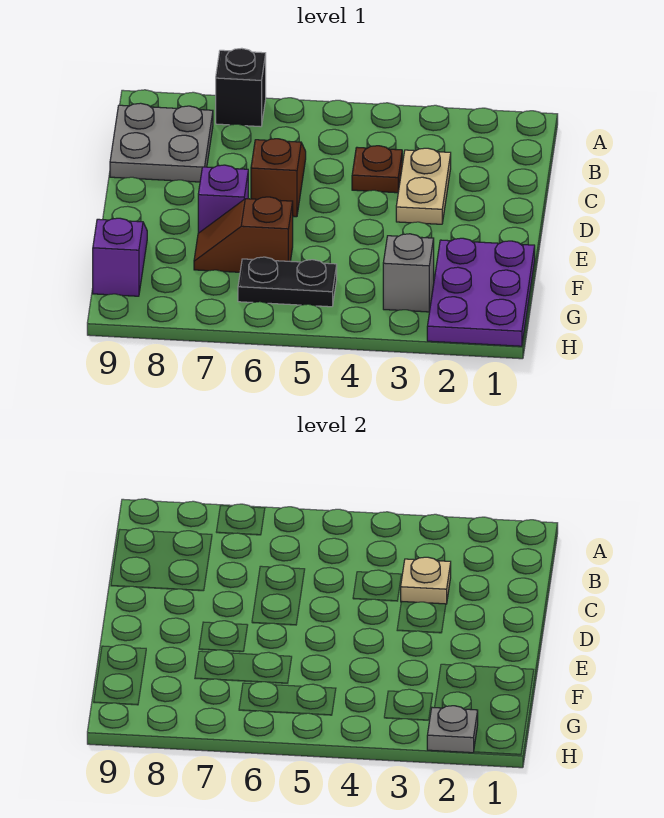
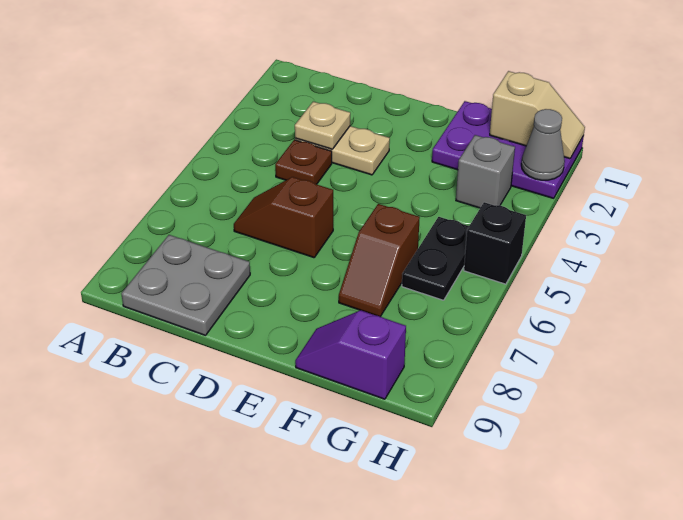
black brick A7 level 1 -> black brick H5 level 1
purple brick E7 level 1 -> none
none -> tan slope G1:H1 level 2 top G
grey plate H2 level 2 -> grey cone H2 level 2

